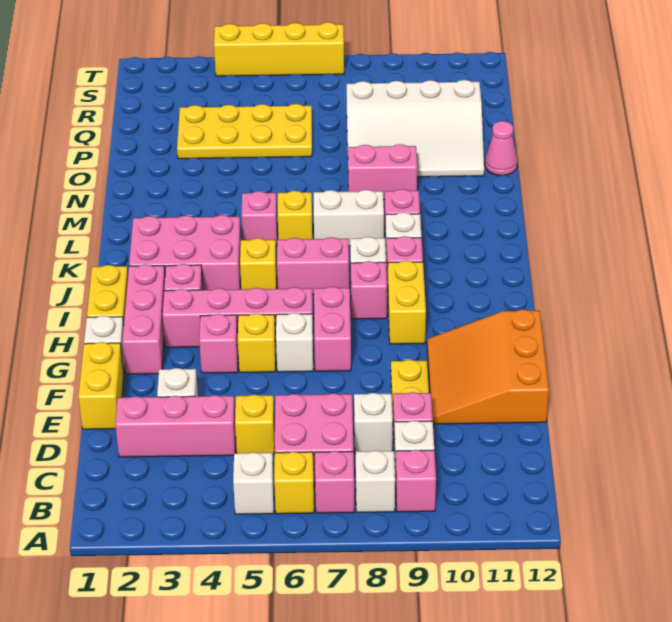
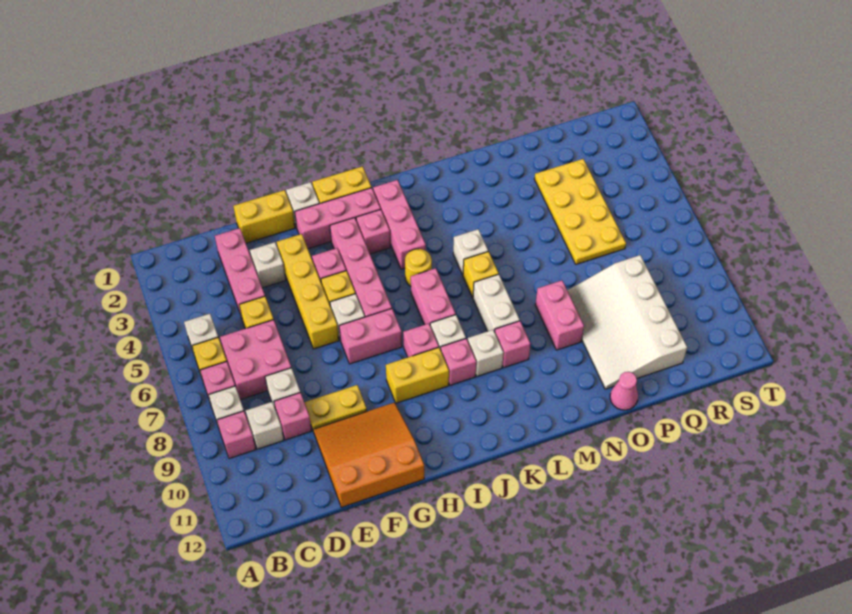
pink brick J2:K4 level 1 -> pink brick J2:J4 level 1
yellow brick J5 level 1 -> yellow round brick J5 level 1
pink brick L5 level 1 -> white brick L5 level 1
yellow brick T4:T7 level 1 -> yellow brick F3:F6 level 1

